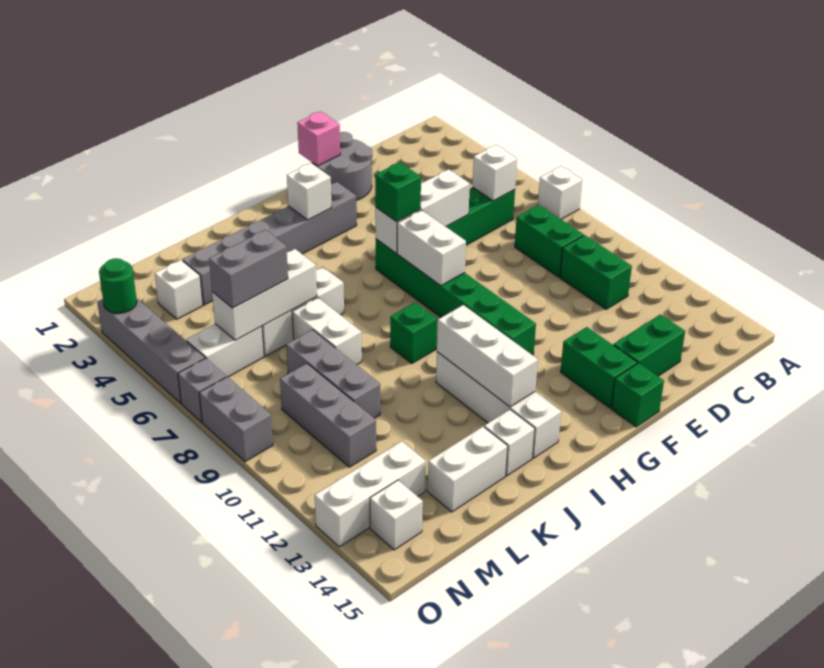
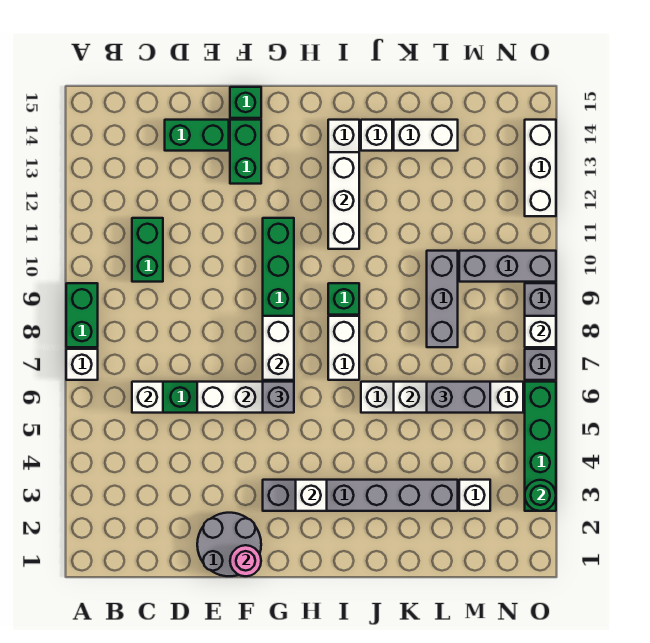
green brick C8:C9 level 1 -> green brick A8:A9 level 1
pink brick F1 level 2 -> pink round brick F1 level 2
green brick G6 level 3 -> grey brick G6 level 3
white brick K7:K8 level 1 -> white brick I7:I8 level 1
grey brick M9:M11 level 1 -> grey brick M10:O10 level 1
white brick M13:O13 level 1 -> white brick O12:O14 level 1
white brick N14 level 1 -> white brick O8 level 2
grey brick O3:O6 level 1 -> green brick O3:O6 level 1

